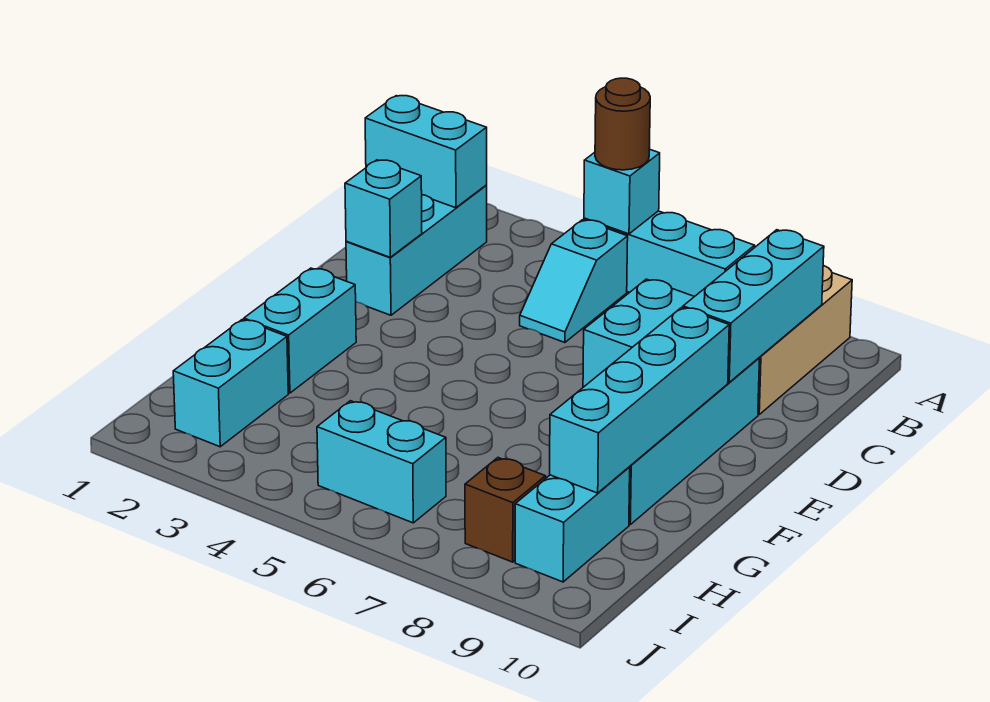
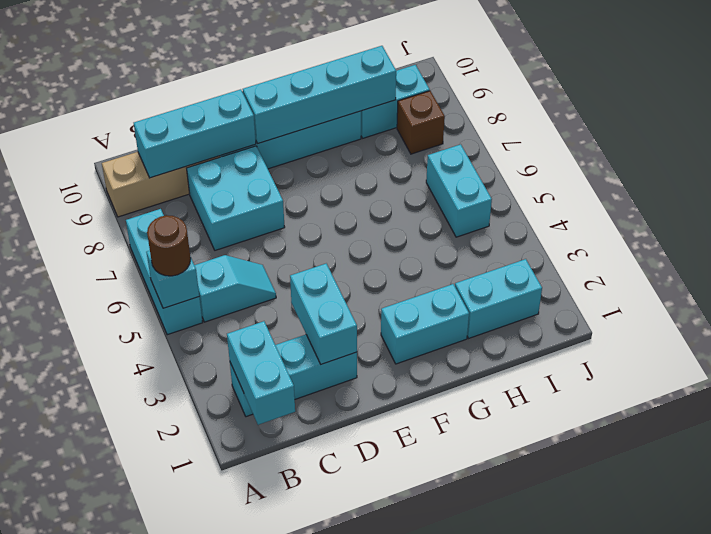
cyan brick D2 level 2 -> cyan brick D2:D3 level 2

